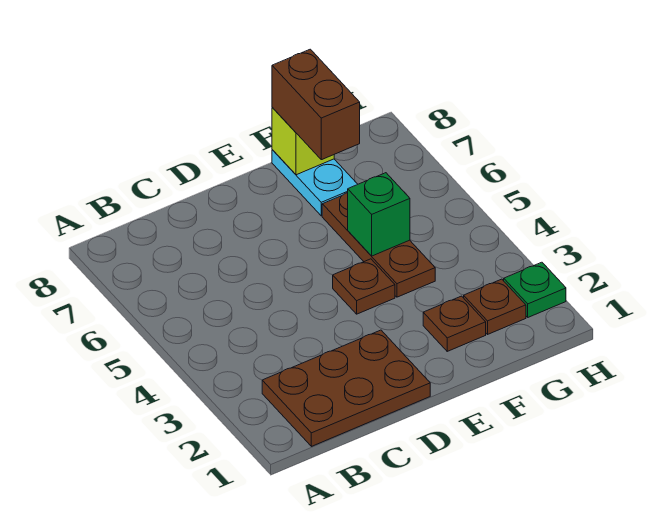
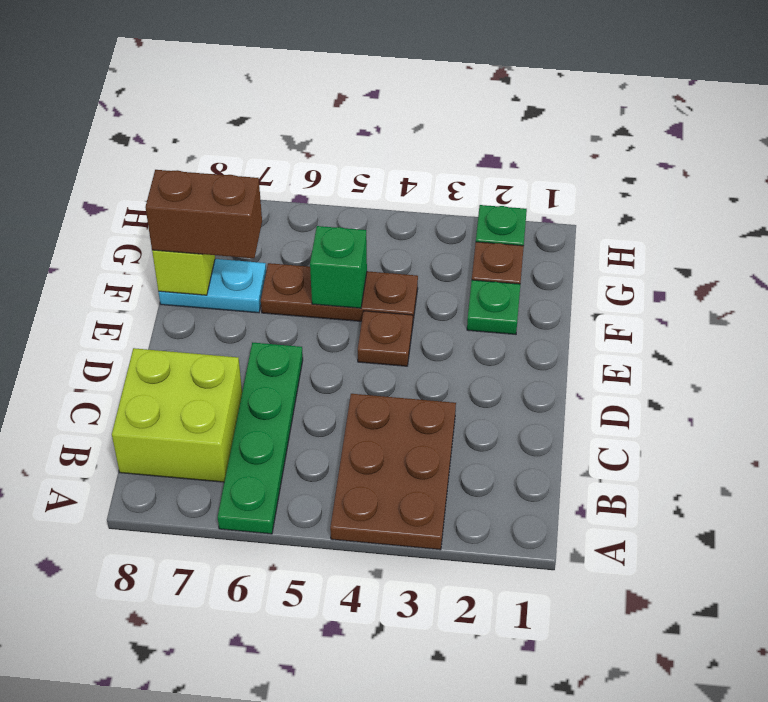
none -> green plate A6:D6 level 1
brown plate B1:D2 level 1 -> brown plate A3:C4 level 1
none -> lime brick B7:C8 level 1
brown plate F2 level 1 -> green plate F2 level 1

